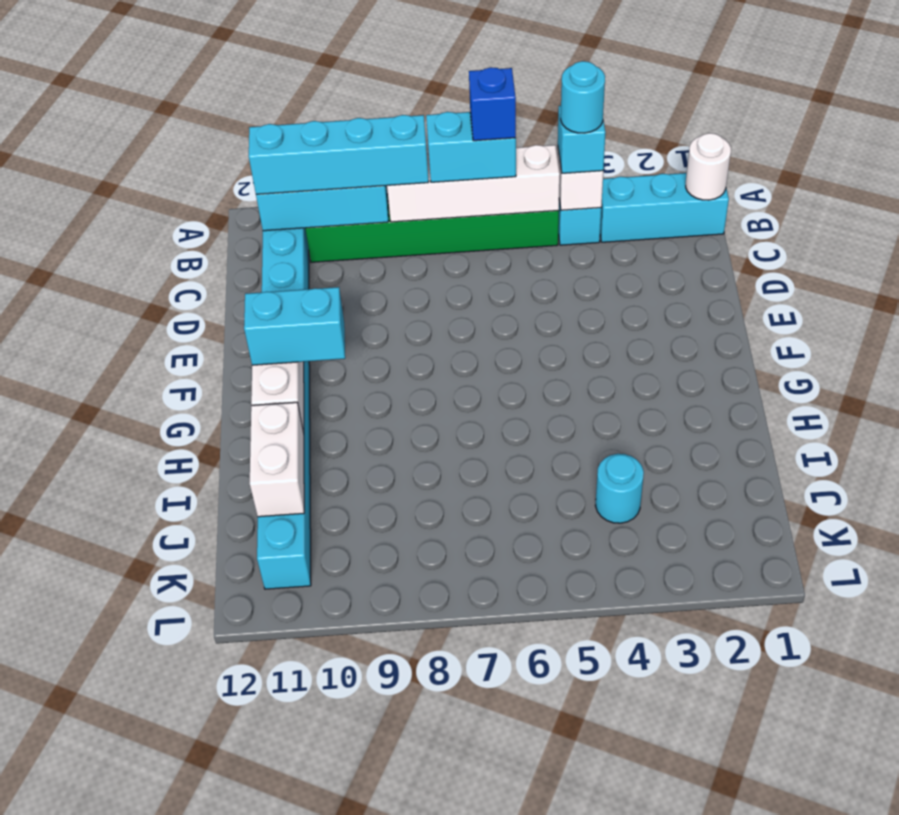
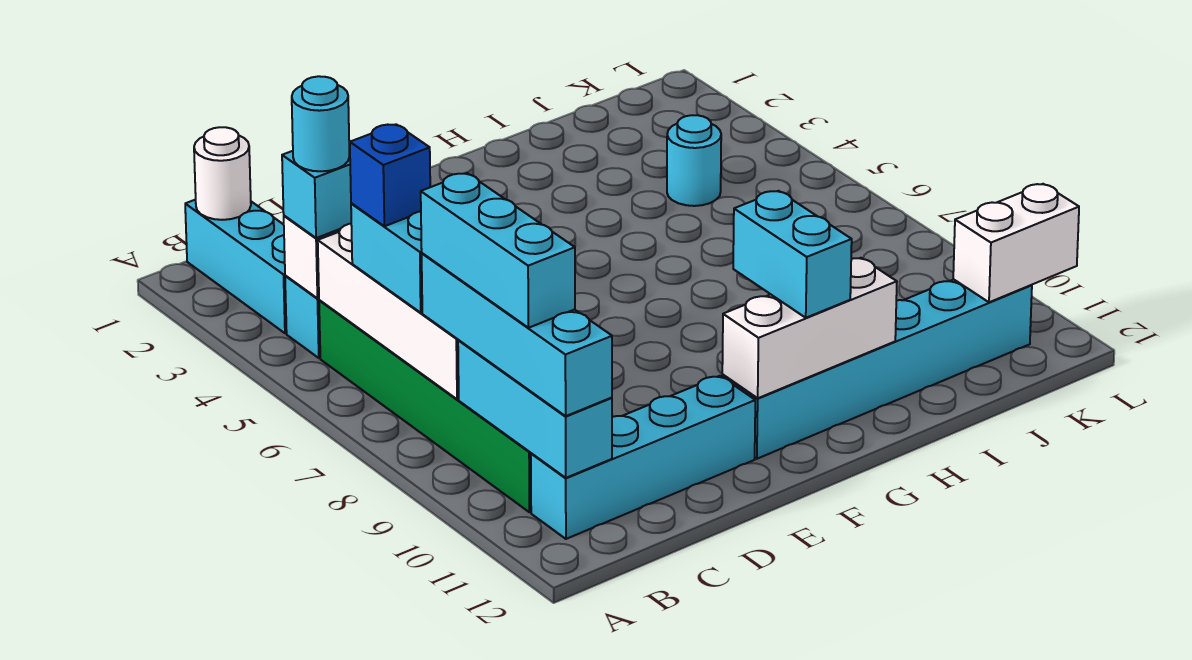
none -> cyan brick B8:B10 level 4
white brick I11:J11 level 2 -> white brick K11:L11 level 2

